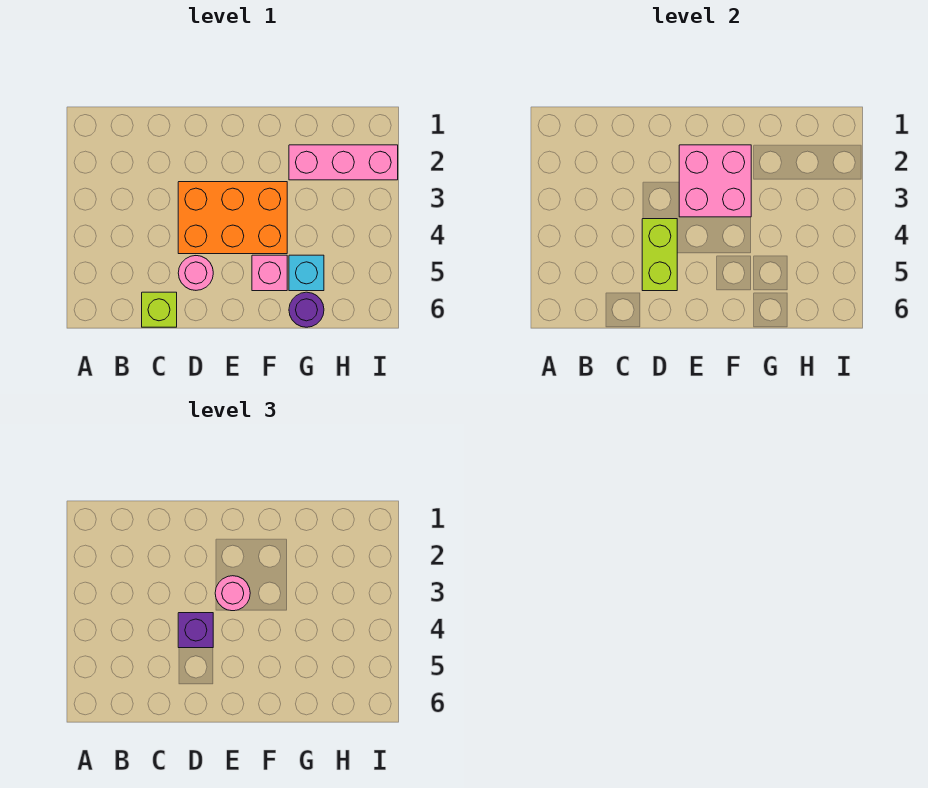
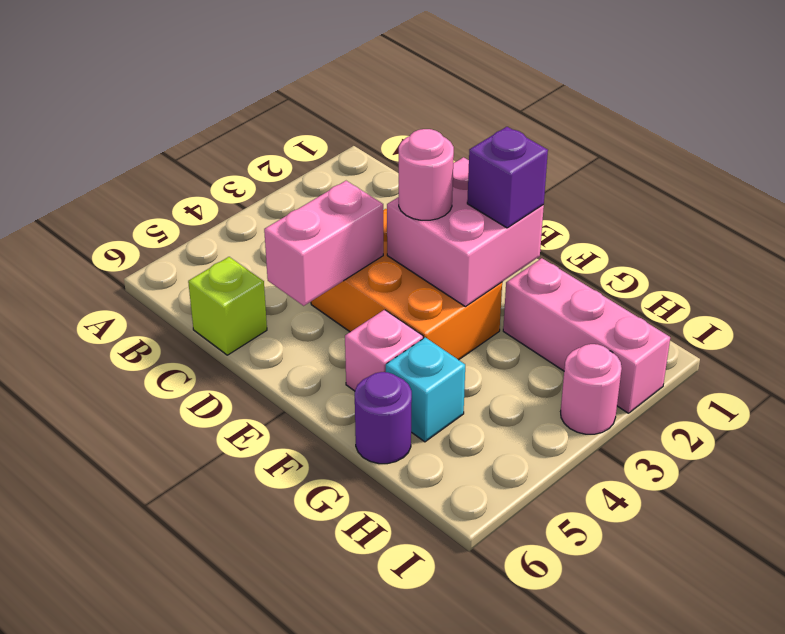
lime brick D4:D5 level 2 -> pink brick D4:D5 level 2
purple brick D4 level 3 -> purple brick F2 level 3
pink round brick D5 level 1 -> pink round brick I3 level 1

